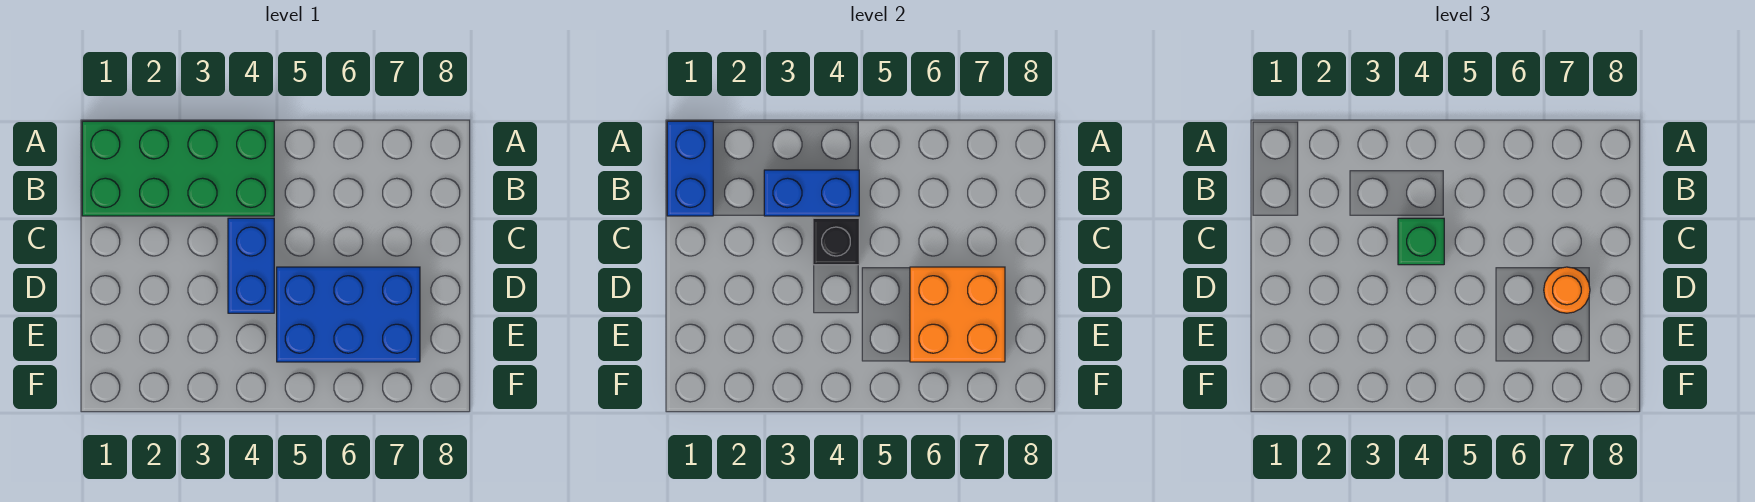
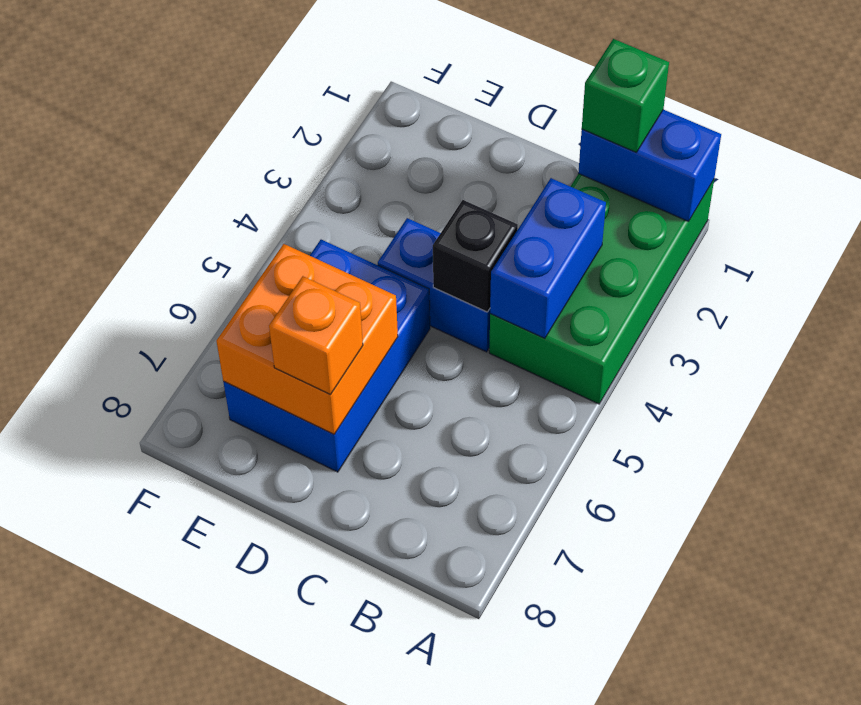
green brick C4 level 3 -> green brick B1 level 3
orange round brick D7 level 3 -> orange brick D7 level 3

